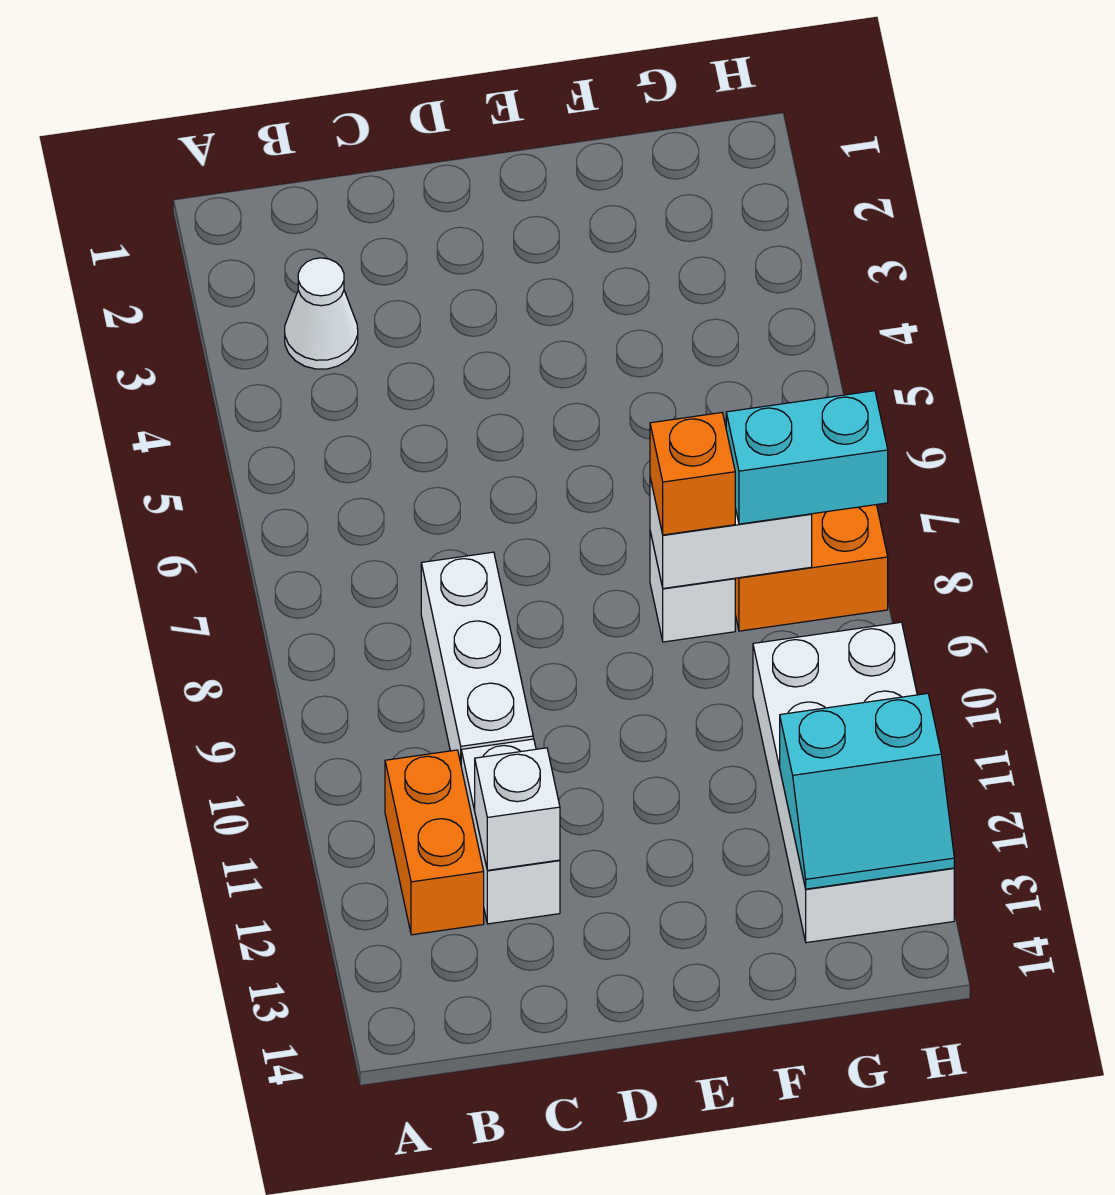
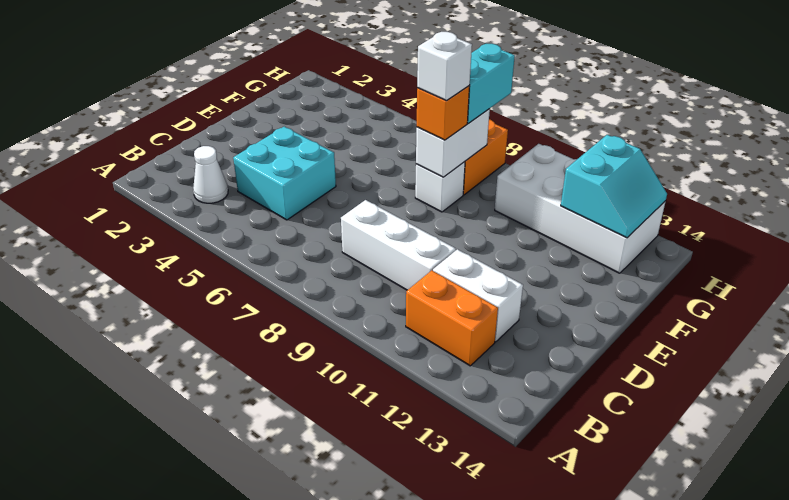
none -> cyan brick C4:D5 level 1
white brick C12 level 2 -> white brick F8 level 4

